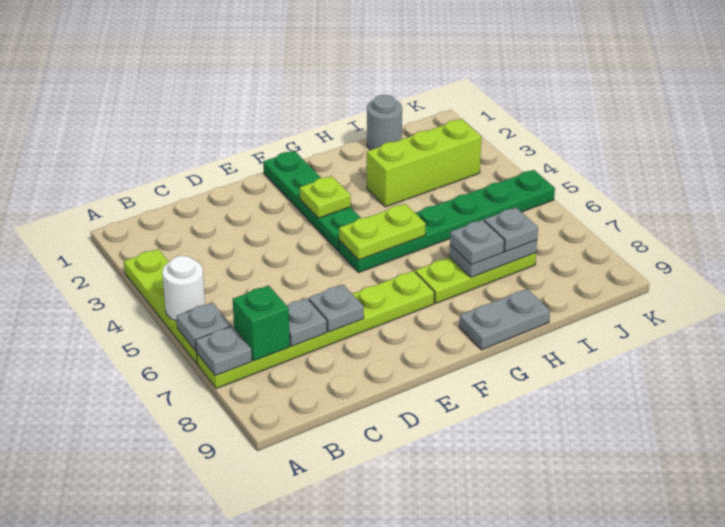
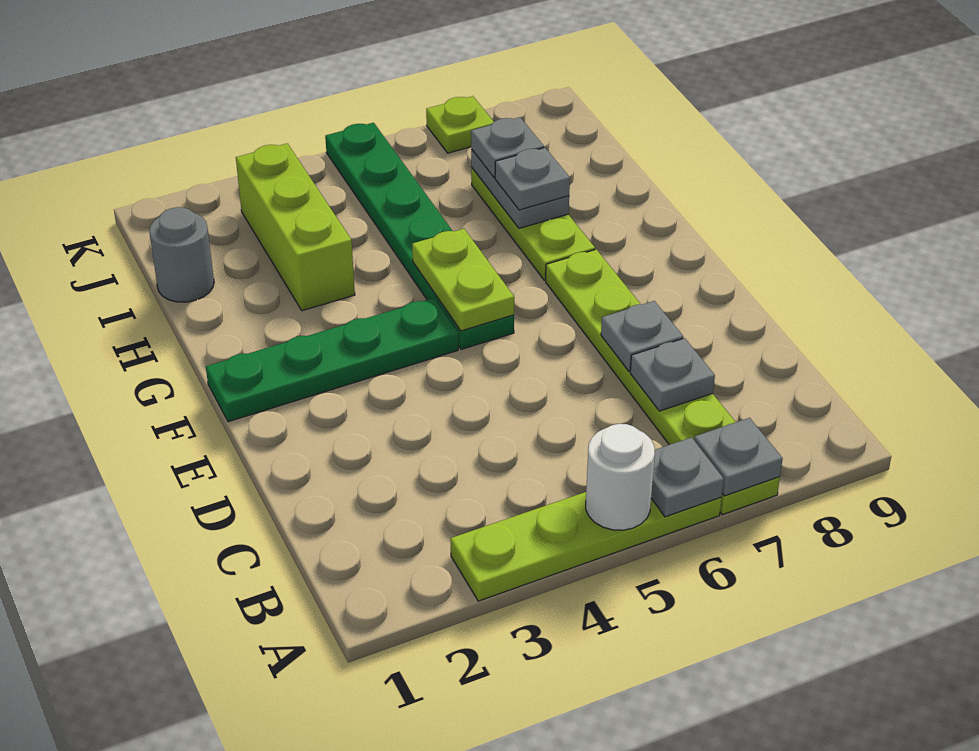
green brick B7 level 2 -> none
lime plate F3 level 2 -> lime plate K7 level 1
grey plate G9:H9 level 1 -> none

